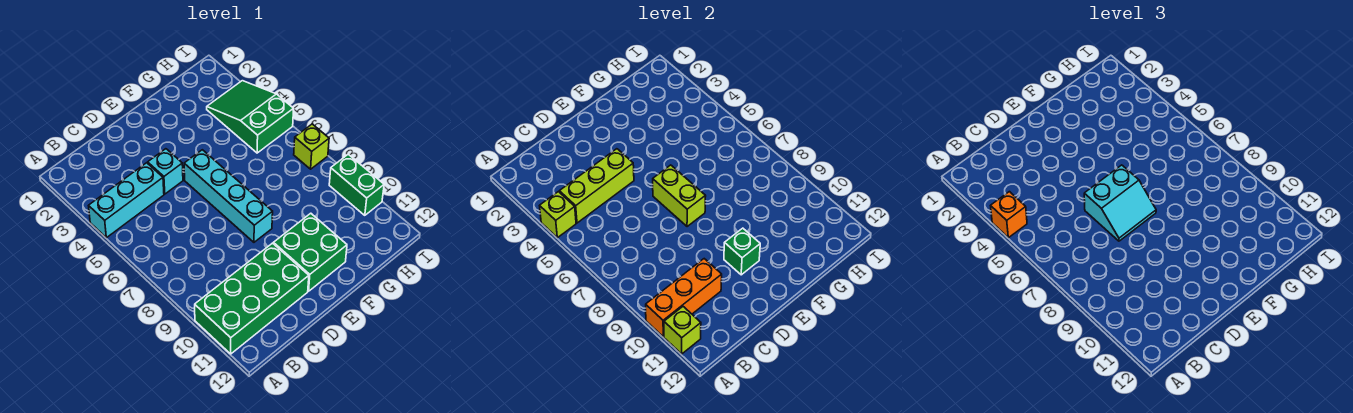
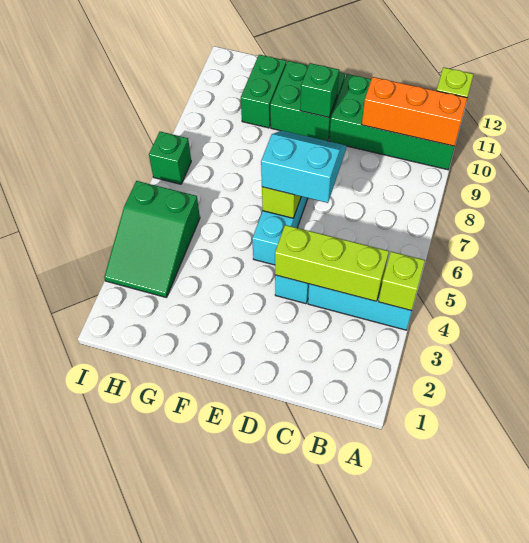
orange brick A4 level 3 -> none
lime brick I7 level 1 -> green brick I7 level 1
green brick I9:I10 level 1 -> green brick G10:G11 level 1

